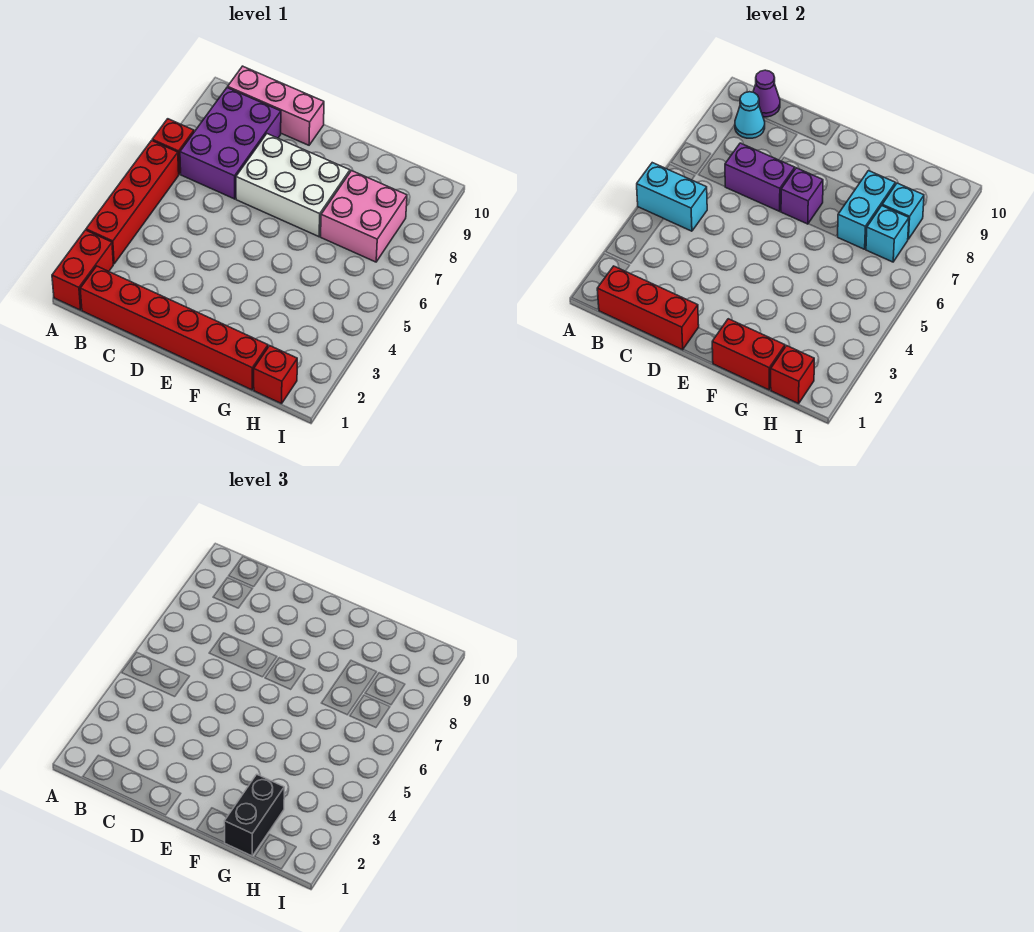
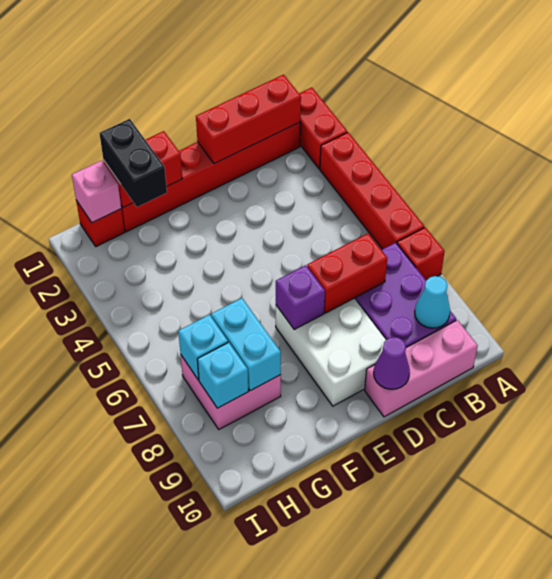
cyan brick A5:B5 level 2 -> none
purple cone B10 level 2 -> purple cone D10 level 2
purple brick C7:D7 level 2 -> red brick C7:D7 level 2
white brick D7:F8 level 1 -> white brick D7:E9 level 1
red brick H1 level 2 -> pink brick H1 level 2

